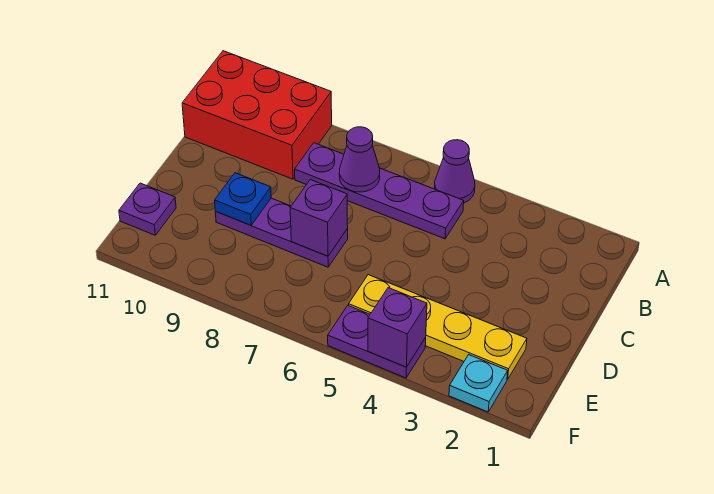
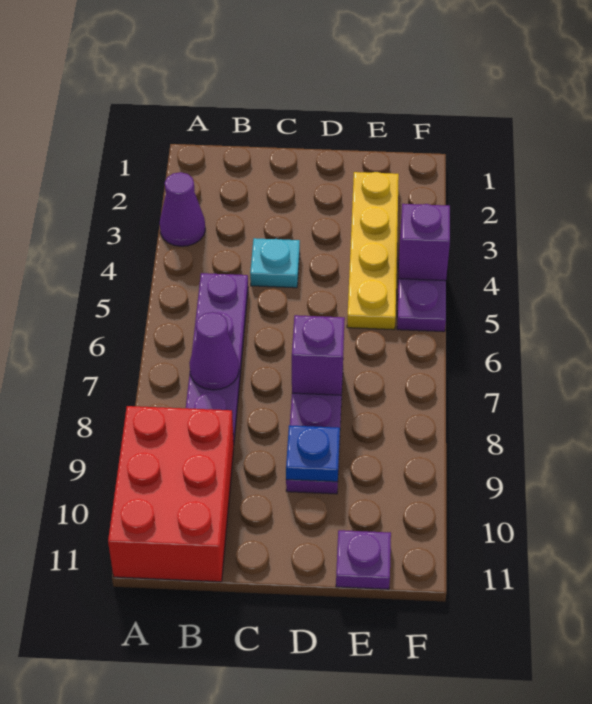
purple cone A5 level 1 -> purple cone A3 level 1
cyan plate F2 level 1 -> cyan plate C4 level 1

